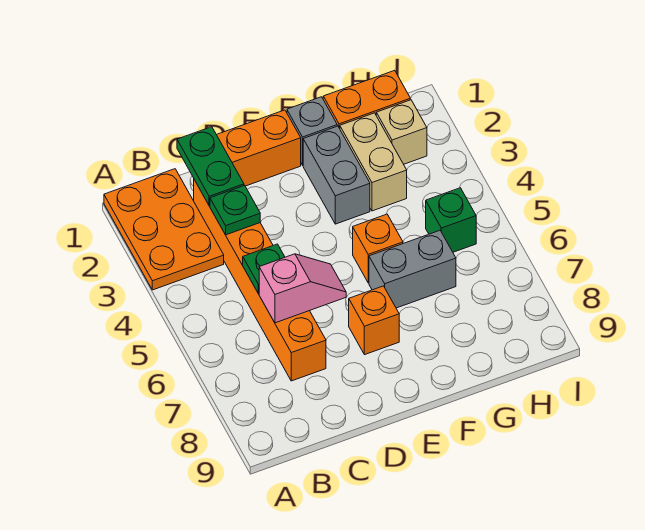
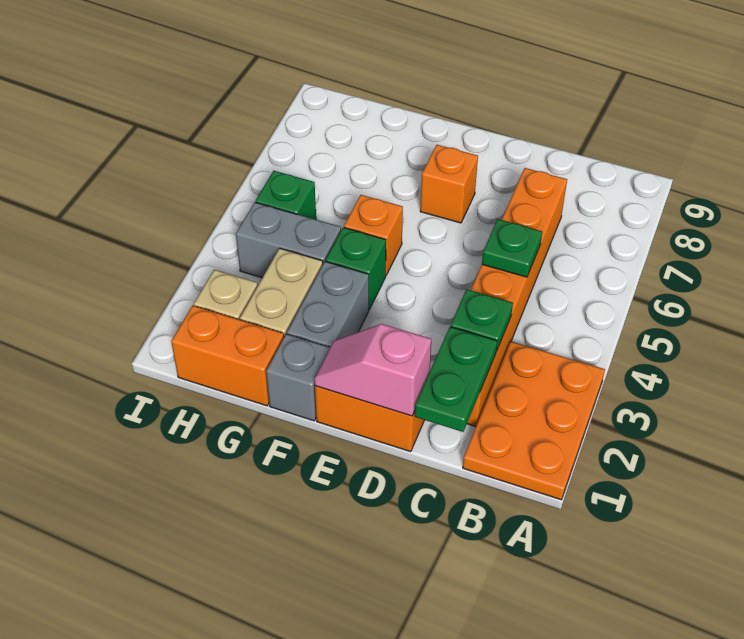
pink slope C6:D6 level 2 top C -> pink slope D1:E1 level 2 top D
none -> green brick F4 level 1
grey brick F6:G6 level 1 -> grey brick G4:H4 level 1

